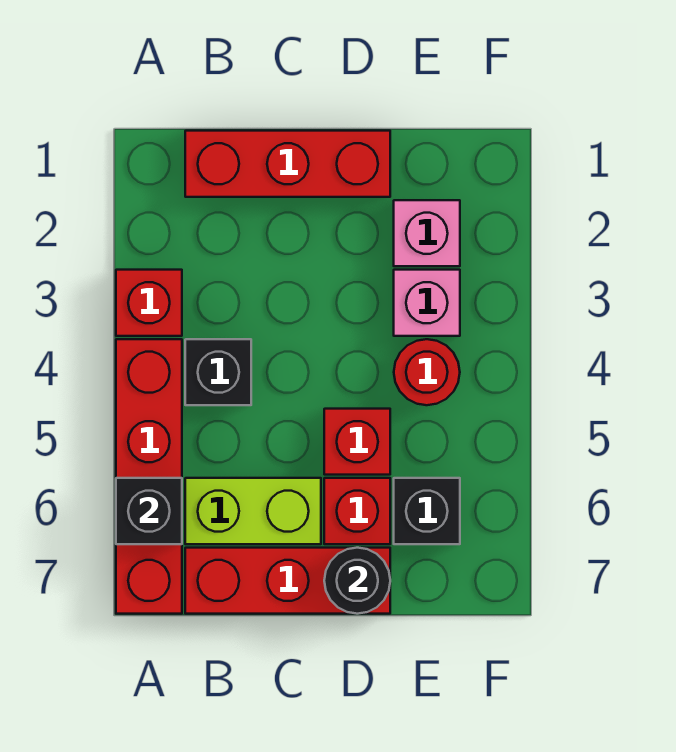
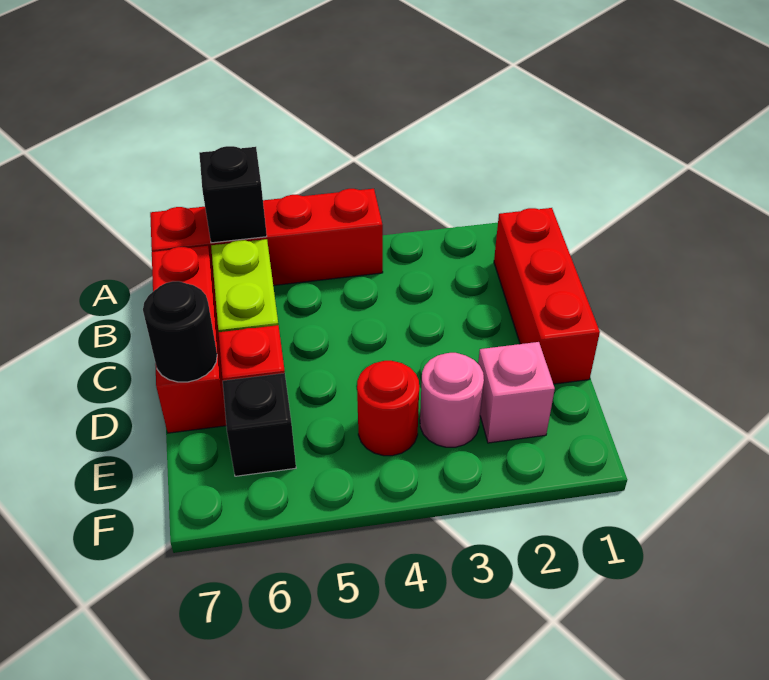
red brick A3 level 1 -> none
black brick B4 level 1 -> none
red brick D5 level 1 -> none
pink brick E3 level 1 -> pink round brick E3 level 1

